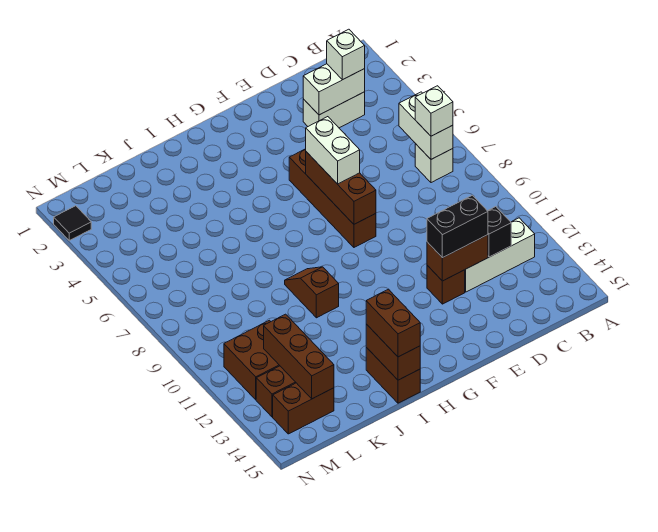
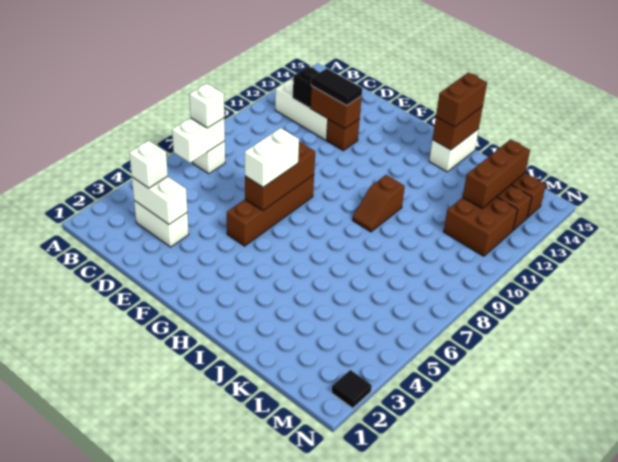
black brick D12:E12 level 3 -> black tile D12:E12 level 3
brown brick I14:I15 level 1 -> white brick I14:I15 level 1

